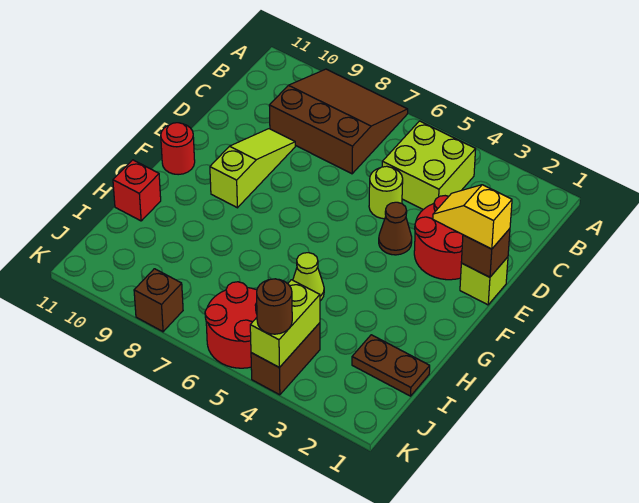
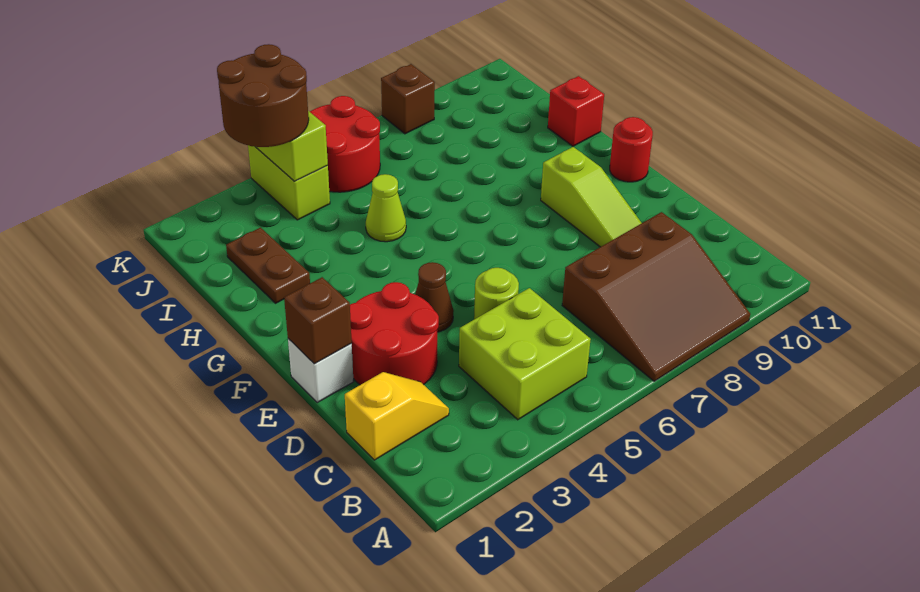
lime brick E1 level 1 -> white brick E1 level 1
yellow slope E1:E2 level 3 top 1 -> yellow slope C1:C2 level 1 top 1
brown plate I1:I2 level 1 -> brown plate H2:I2 level 1
brown brick J4:K4 level 1 -> lime brick J4:K4 level 1
brown round brick K4 level 3 -> brown round brick J3:K4 level 3

